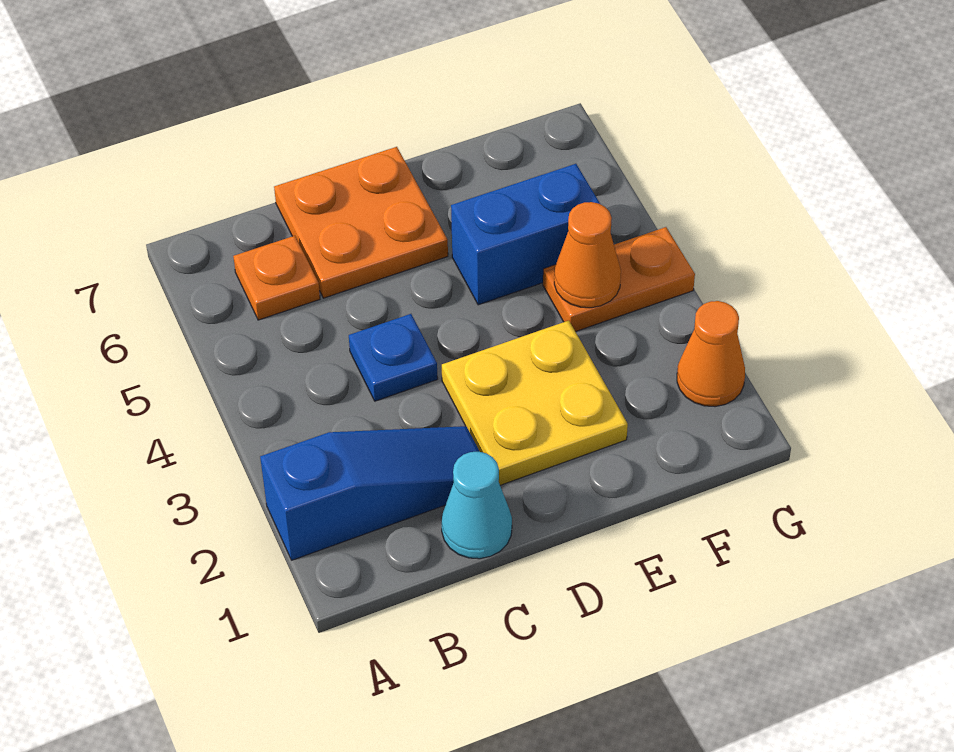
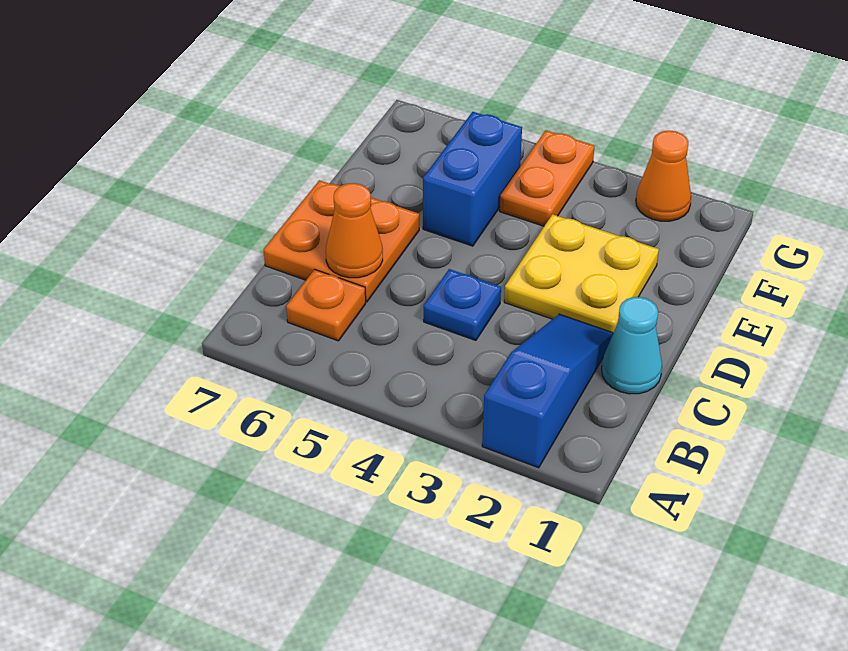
orange cone F4 level 2 -> orange cone C6 level 2

